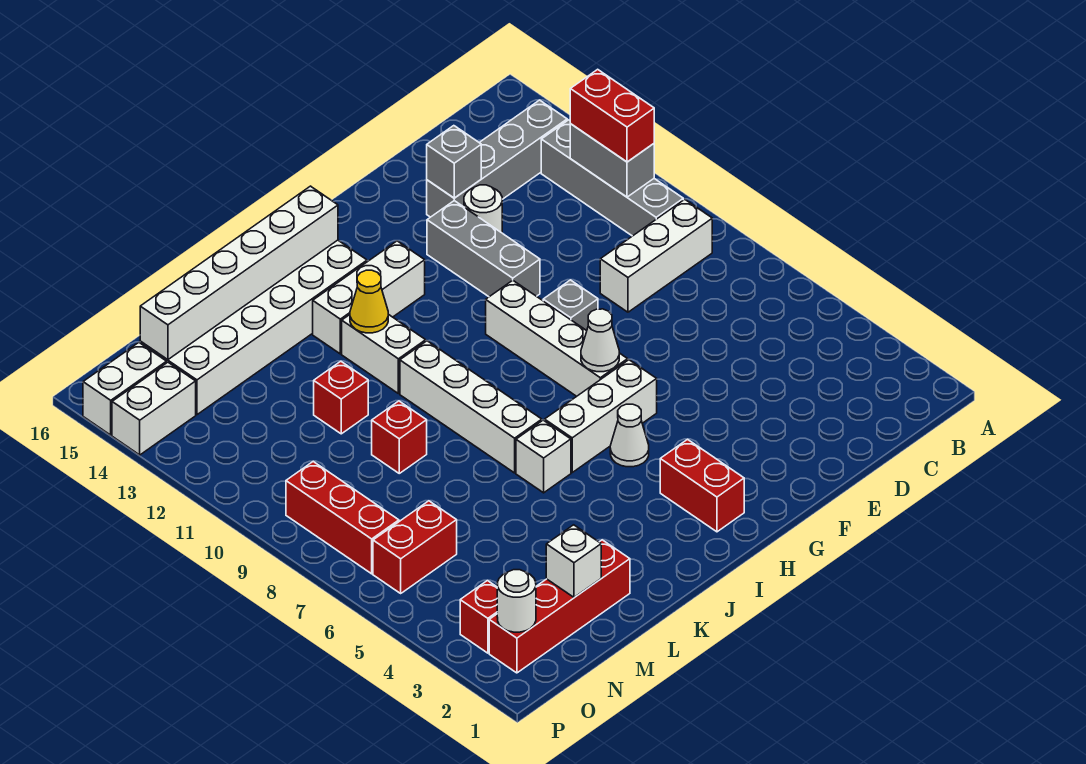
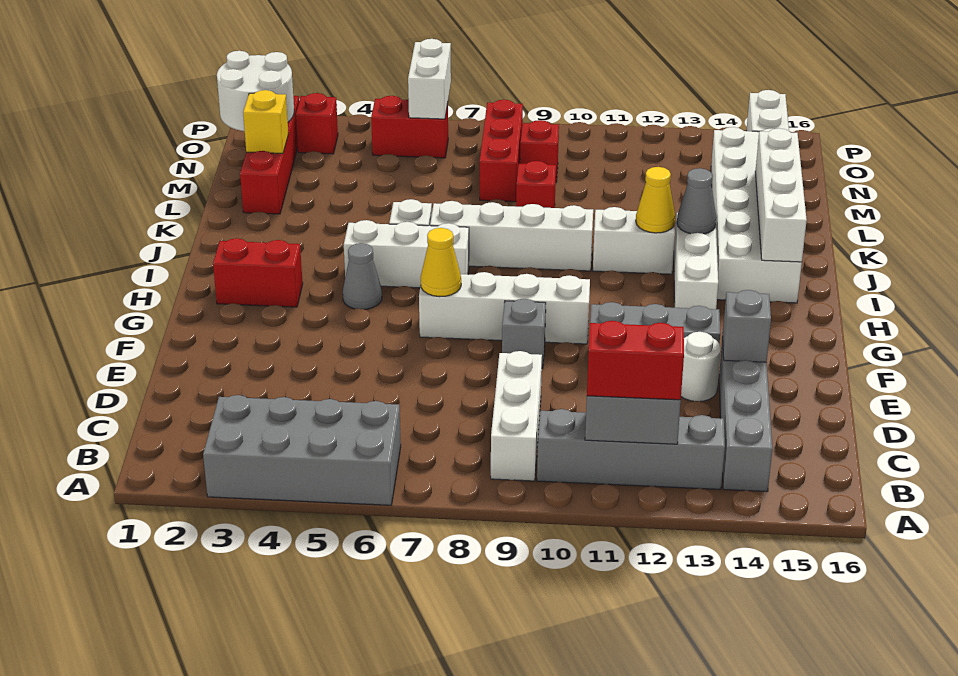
none -> grey brick A3:B6 level 1
white brick G6:I6 level 1 -> white brick I5:I7 level 1
white cone G7 level 2 -> yellow cone G7 level 2
white cone H5 level 1 -> grey cone H5 level 1
white brick I15:N15 level 2 -> white brick I15:L15 level 2
none -> grey cone J13 level 2
red brick L11 level 1 -> red brick N9 level 1
white brick M2 level 2 -> yellow brick M2 level 2
red brick N6:O6 level 1 -> red brick O5:O6 level 1
white round brick O2 level 2 -> white round brick N1:O2 level 2
red brick O7:O9 level 1 -> red brick M8:O8 level 1
white brick O14:P14 level 1 -> white brick O6:P6 level 2

